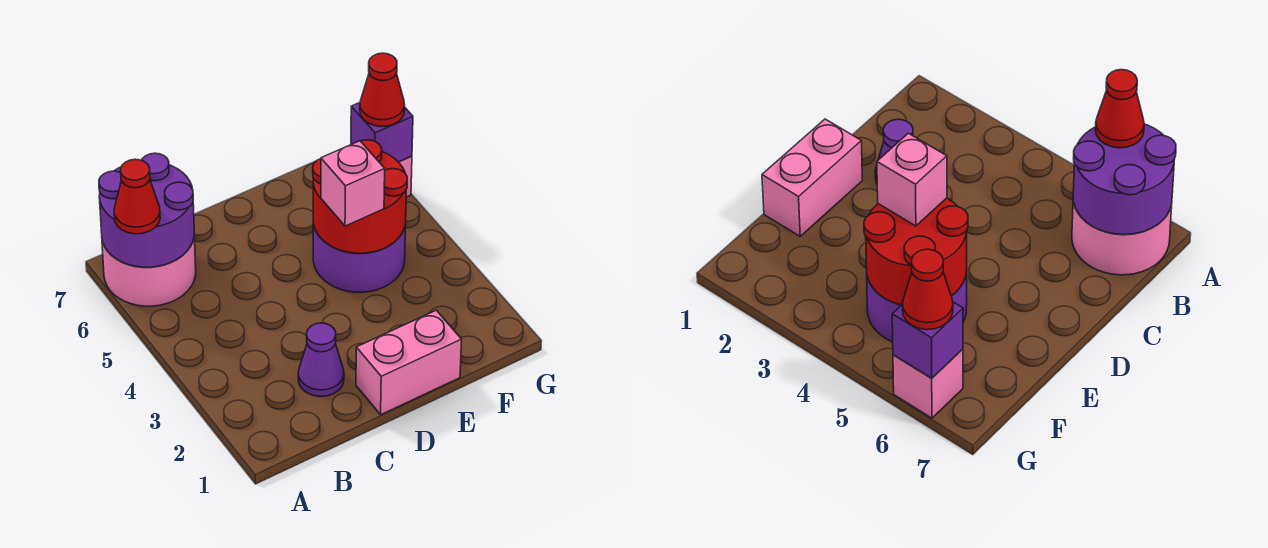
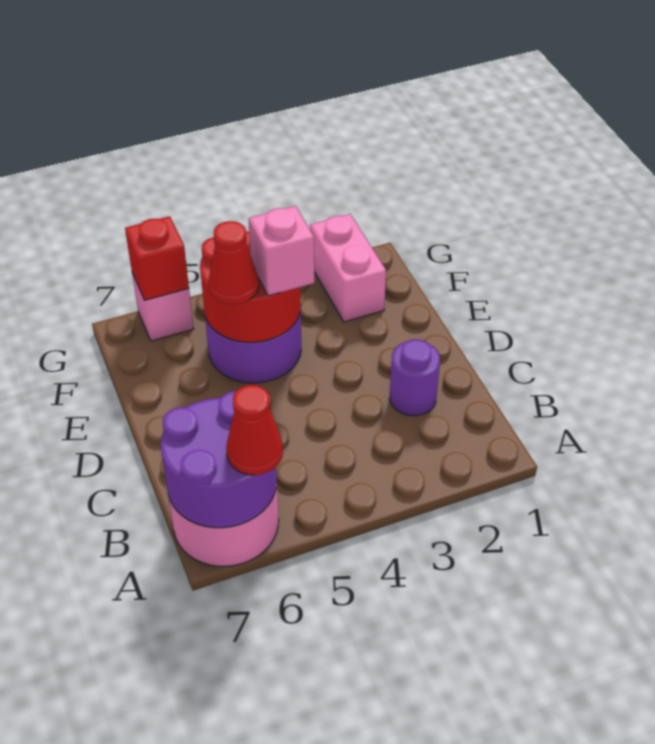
purple cone C2 level 1 -> purple round brick C2 level 1
pink brick D1:E1 level 1 -> pink brick F2:G2 level 1
purple brick G6 level 2 -> red brick G6 level 2
red cone G6 level 3 -> red cone E5 level 3

